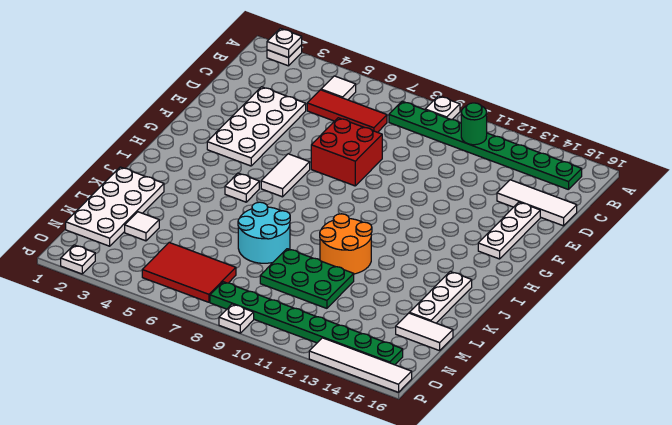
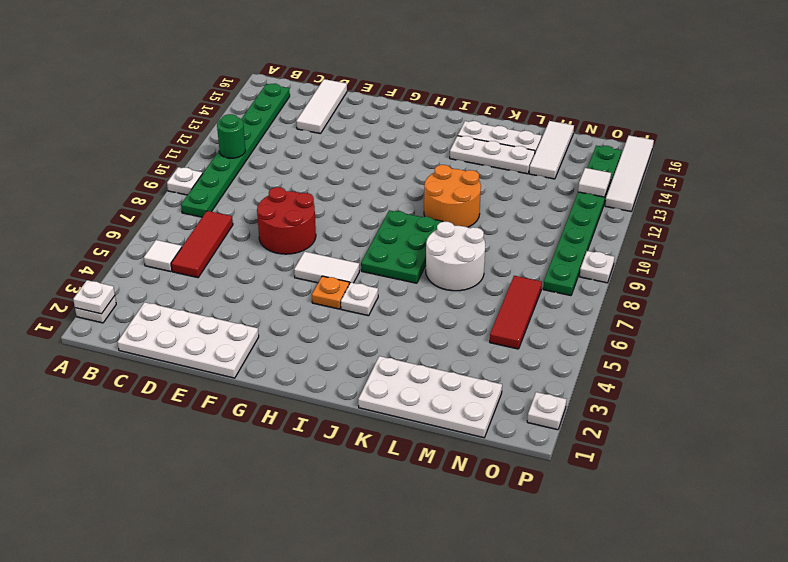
white plate D3:G4 level 1 -> white plate C1:F2 level 1
red brick E7:F8 level 1 -> red round brick E7:F8 level 1
white plate E15:G15 level 1 -> white plate J14:L14 level 1
none -> orange plate H5 level 1
cyan round brick K7:L8 level 1 -> white round brick K7:L8 level 1
green plate L9:M11 level 1 -> green plate I7:J9 level 1
white tile M3 level 1 -> white tile O13 level 2
white tile M15:M16 level 1 -> white tile M14:M16 level 1
red tile N5:O7 level 1 -> red tile N5:N7 level 1

